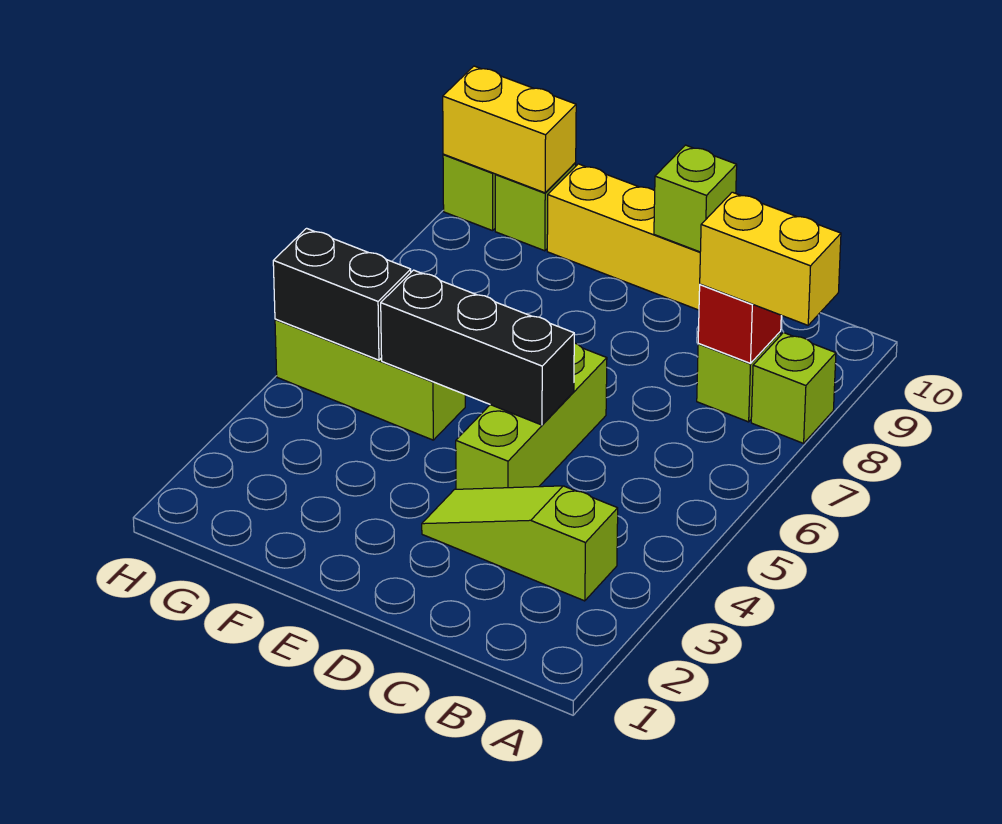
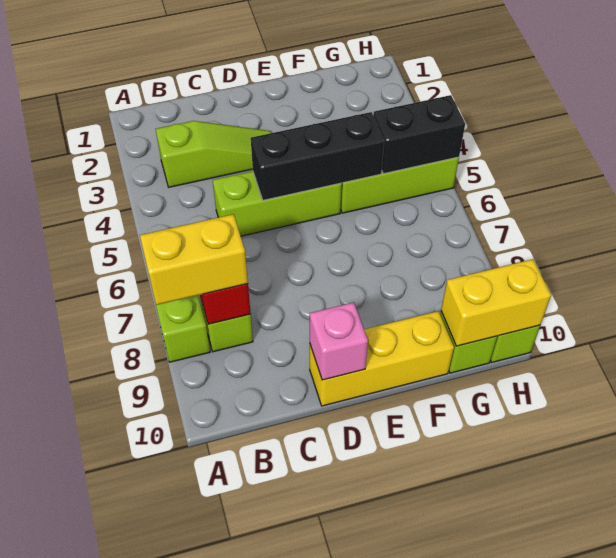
lime brick D4:D6 level 1 -> lime brick C5:E5 level 1
lime brick D10 level 2 -> pink brick D10 level 2

